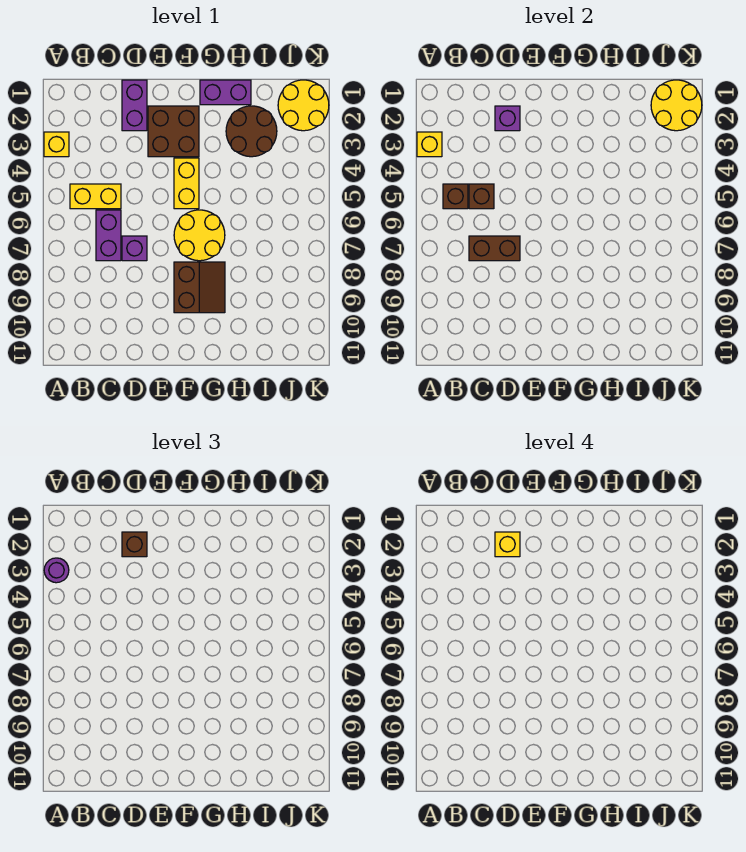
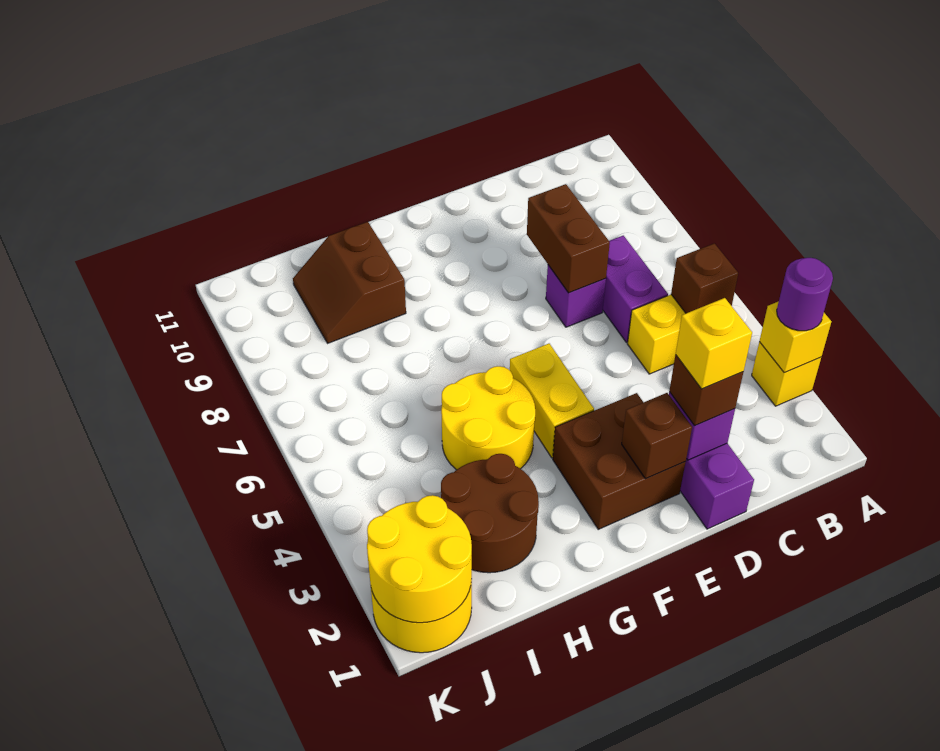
brown brick C5 level 2 -> brown brick E2 level 2
brown brick C7:D7 level 2 -> brown brick D7:D8 level 2
yellow round brick F6:G7 level 1 -> yellow round brick G4:H5 level 1
brown slope F8:G9 level 1 top F -> brown slope H9:I10 level 1 top H
purple brick G1:H1 level 1 -> none

